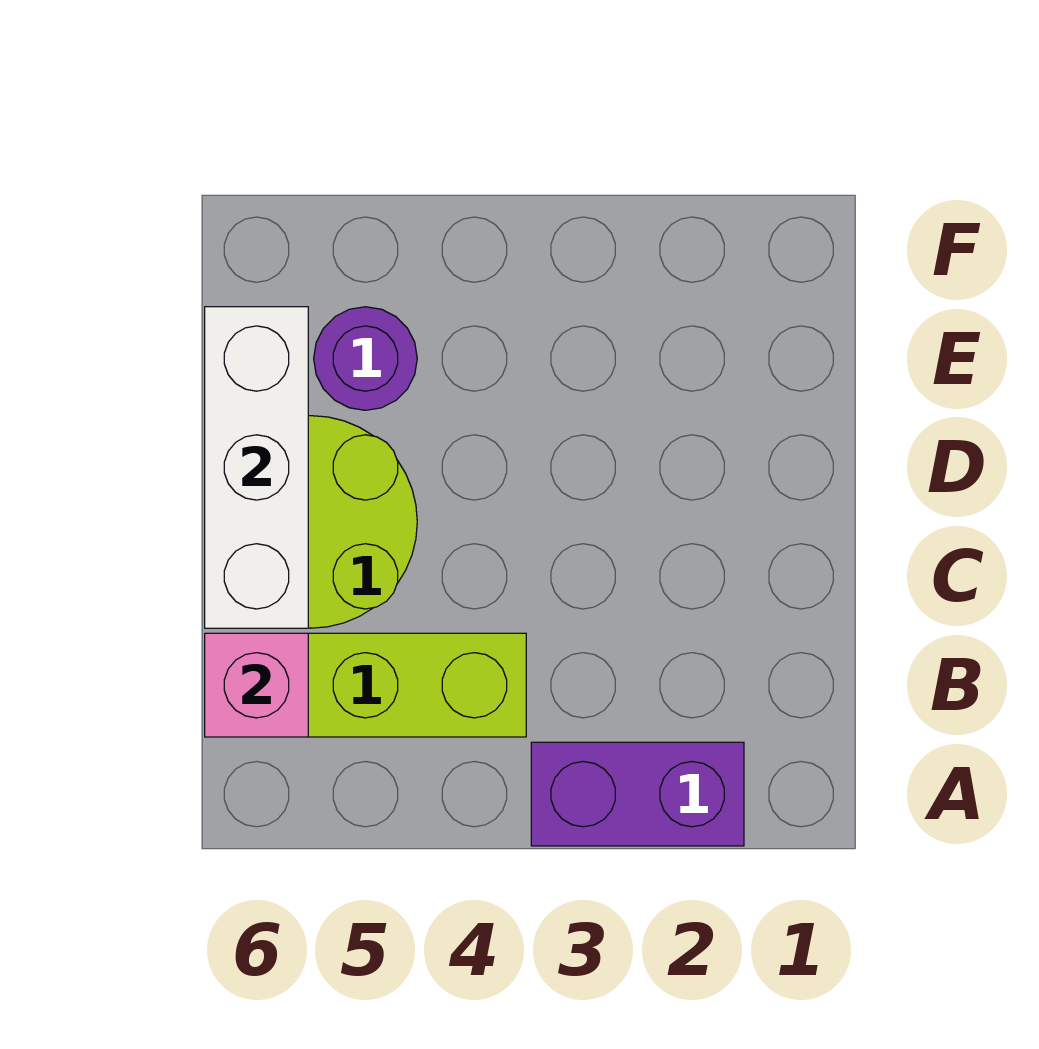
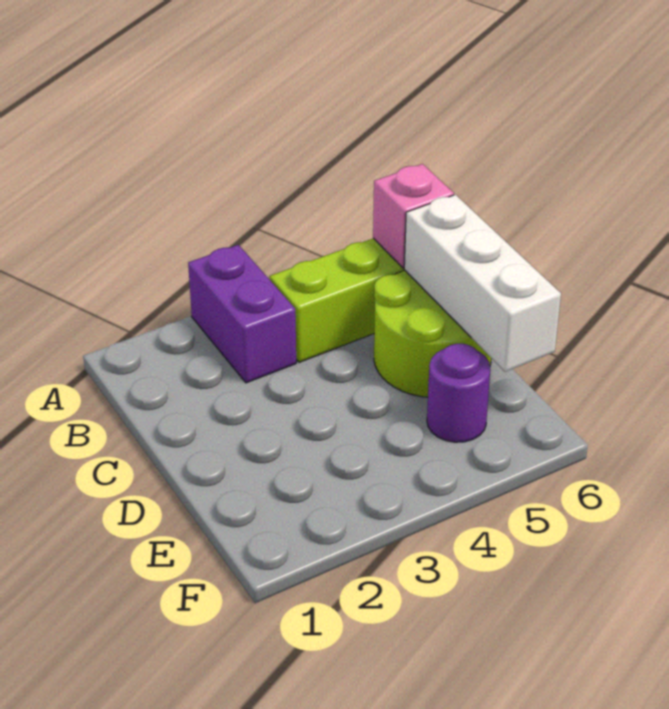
purple brick A2:A3 level 1 -> purple brick A3:B3 level 1

